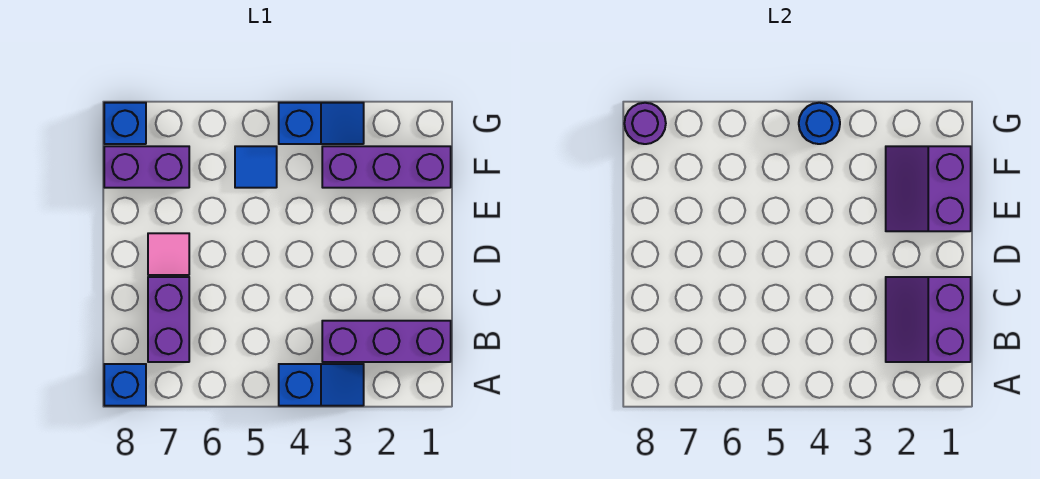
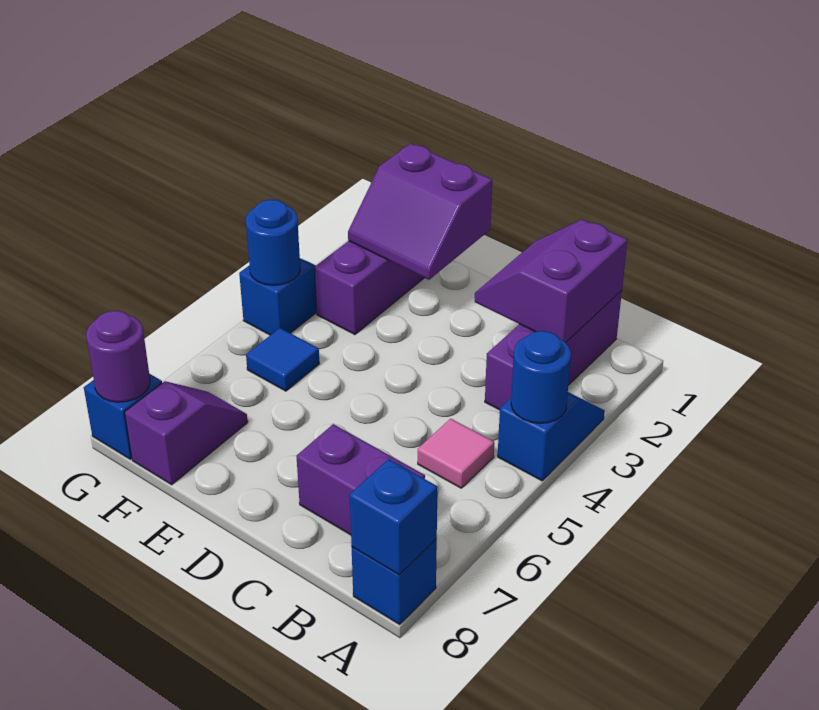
none -> blue round brick A4 level 2
none -> blue brick A8 level 2
purple slope B1:C2 level 2 top 1 -> purple slope B1:C2 level 2 top B
pink tile D7 level 1 -> pink tile B5 level 1
purple brick F7:F8 level 1 -> purple slope F7:F8 level 1 top 8

